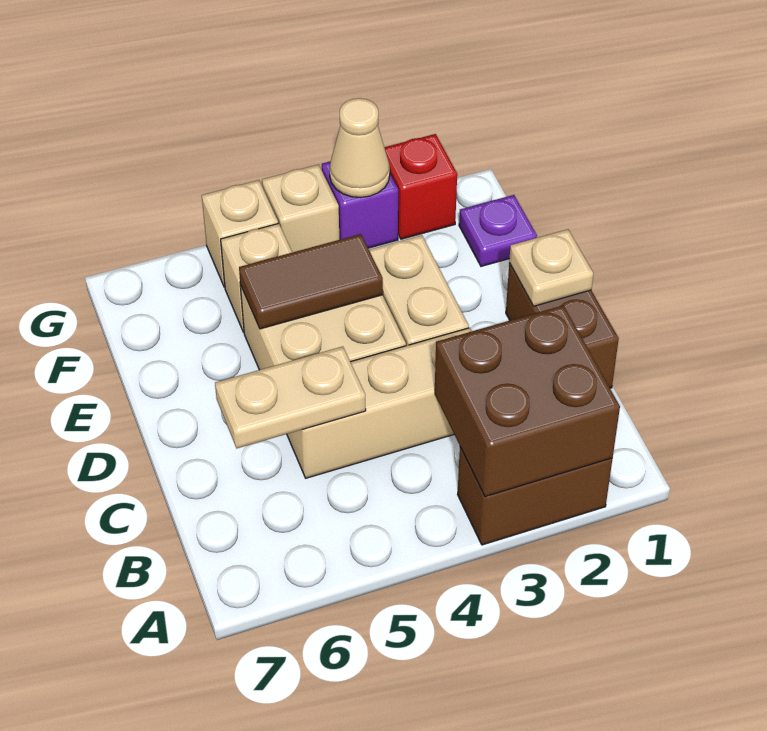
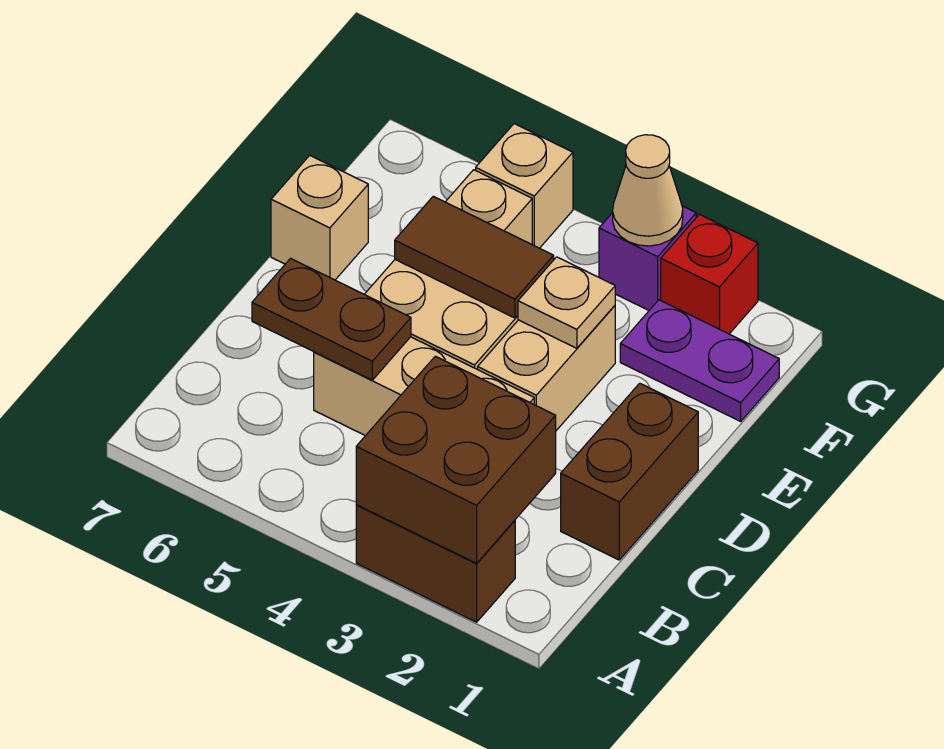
tan plate C5:C6 level 2 -> brown plate C5:C6 level 2
tan plate D1 level 2 -> tan plate E3 level 2
purple plate F1 level 1 -> purple plate F1:F2 level 1
tan brick G4 level 1 -> tan brick E7 level 1

